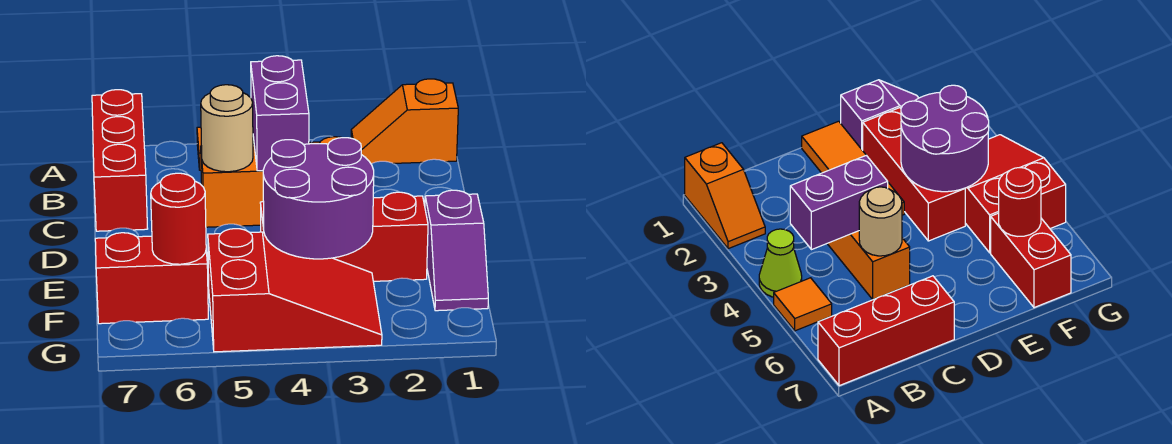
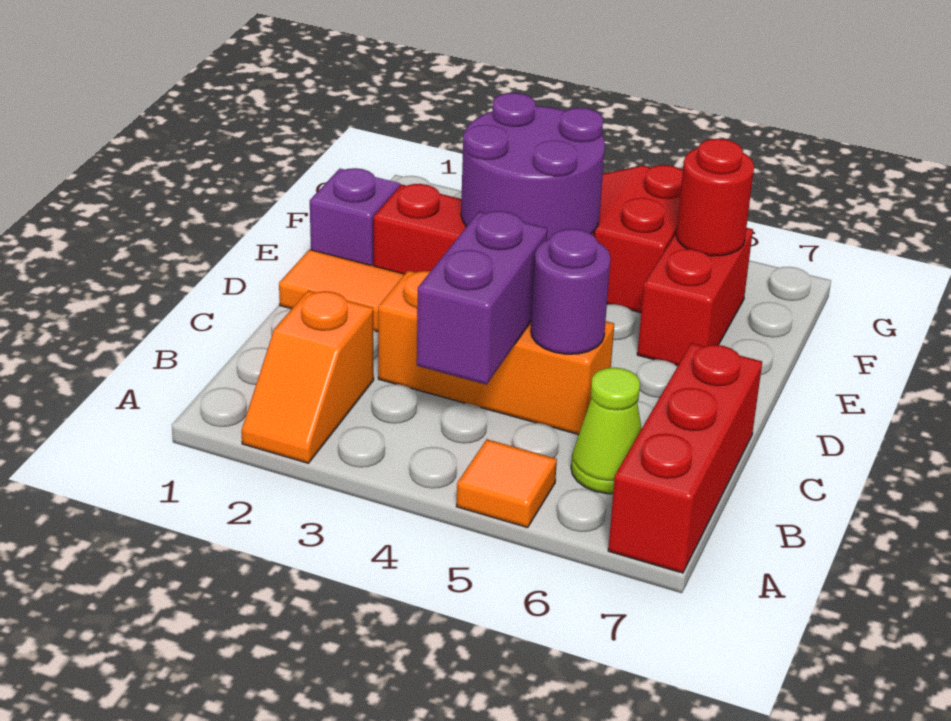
orange slope A1:A2 level 1 top 1 -> orange slope A2:B2 level 1 top B
lime cone A4 level 1 -> lime cone B6 level 1
tan round brick C5 level 2 -> purple round brick C5 level 2
red brick F6:F7 level 1 -> red brick E6:F6 level 1

